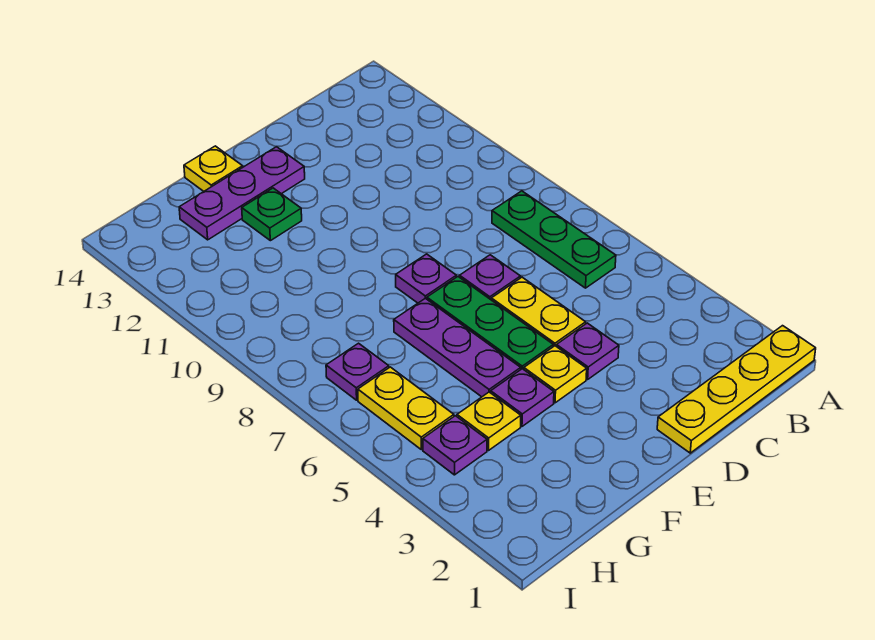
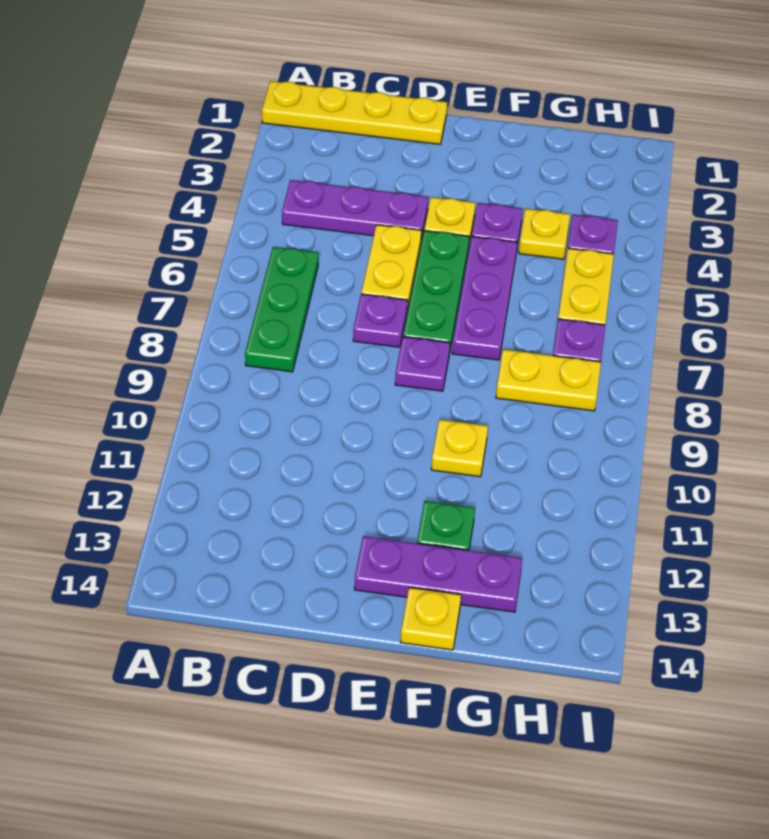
purple plate D4 level 1 -> purple plate B4:D4 level 1
none -> yellow plate F10 level 1
none -> yellow plate G8:H8 level 1

